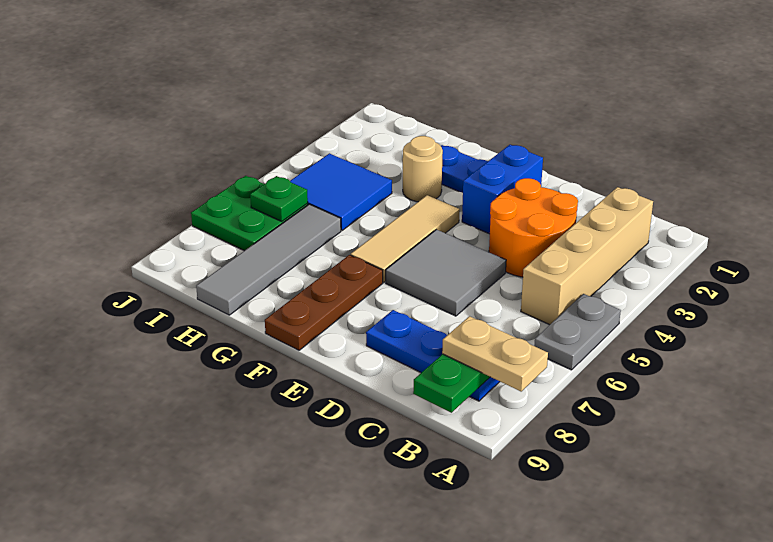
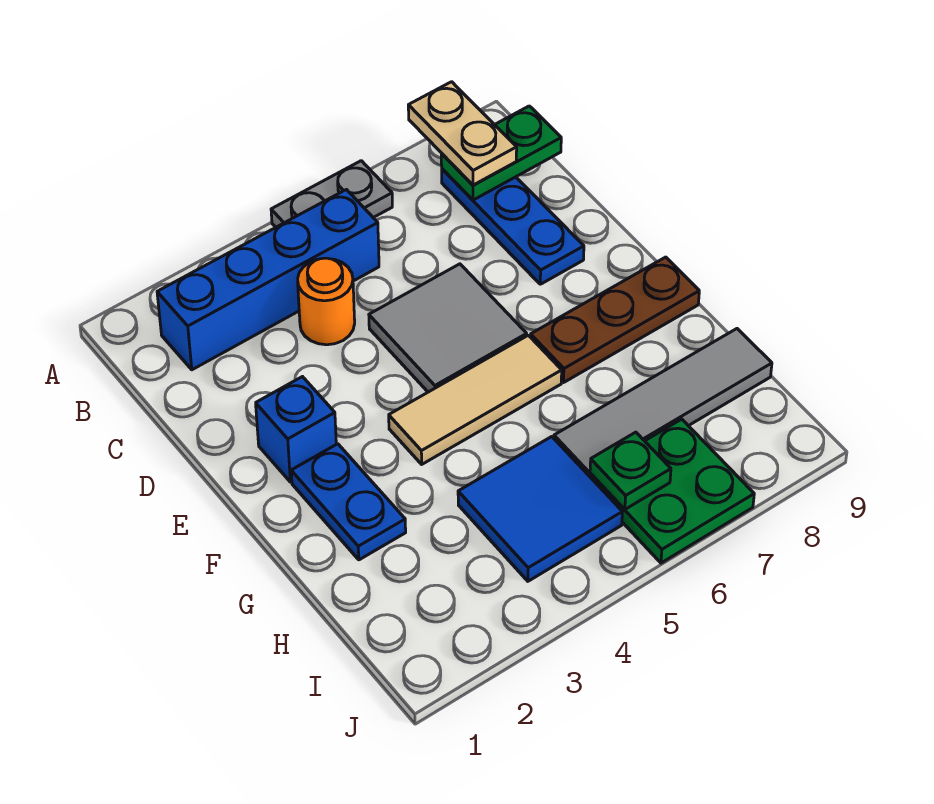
tan brick B2:B5 level 1 -> blue brick B2:B5 level 1
orange round brick C3:D4 level 1 -> orange round brick C4 level 1
blue brick E2:E3 level 1 -> blue brick E2 level 1
tan round brick G3 level 1 -> none

